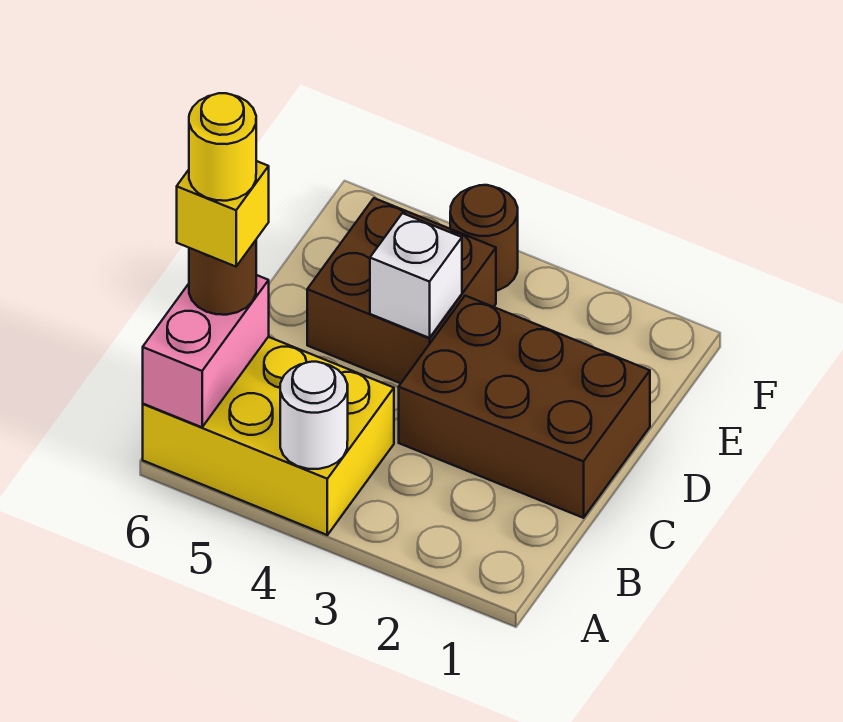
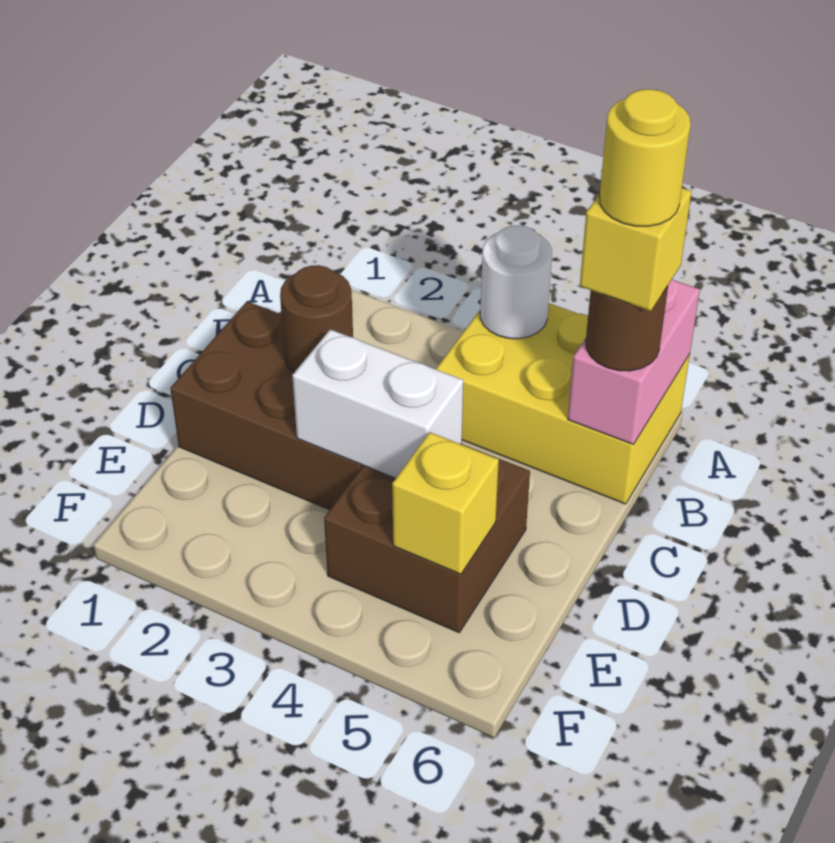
white brick D4 level 2 -> white brick D3:D4 level 2
none -> yellow brick E5 level 2
brown round brick F4 level 1 -> brown round brick C2 level 2

